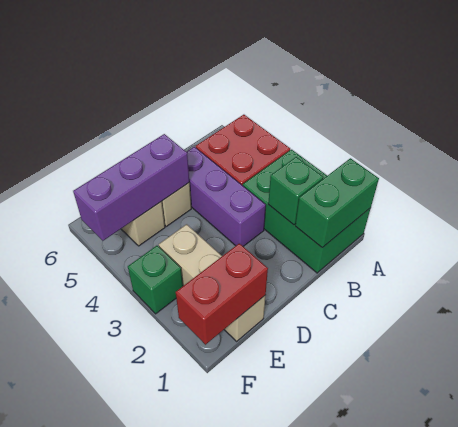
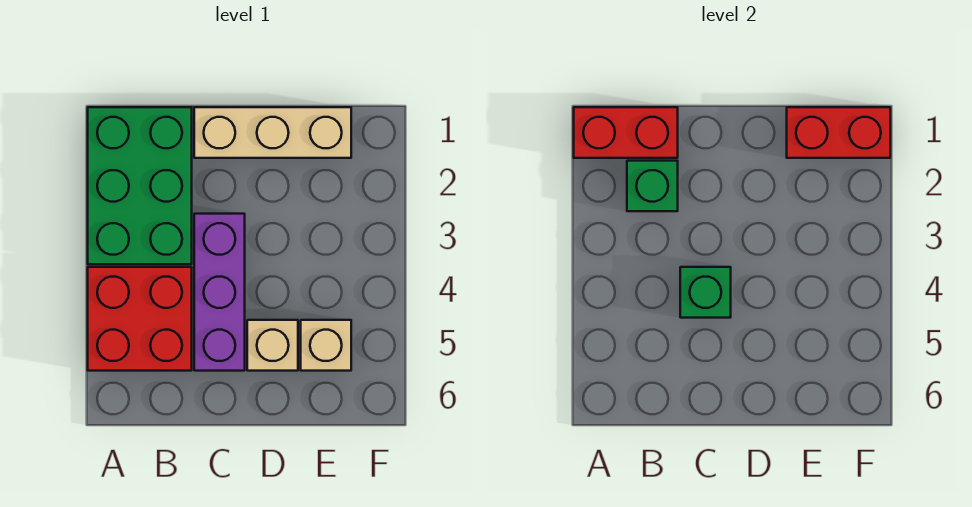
green brick A1:B1 level 2 -> red brick A1:B1 level 2
purple brick D5:F5 level 2 -> none
tan brick E1:E3 level 1 -> tan brick C1:E1 level 1
green brick F3 level 1 -> green brick C4 level 2

